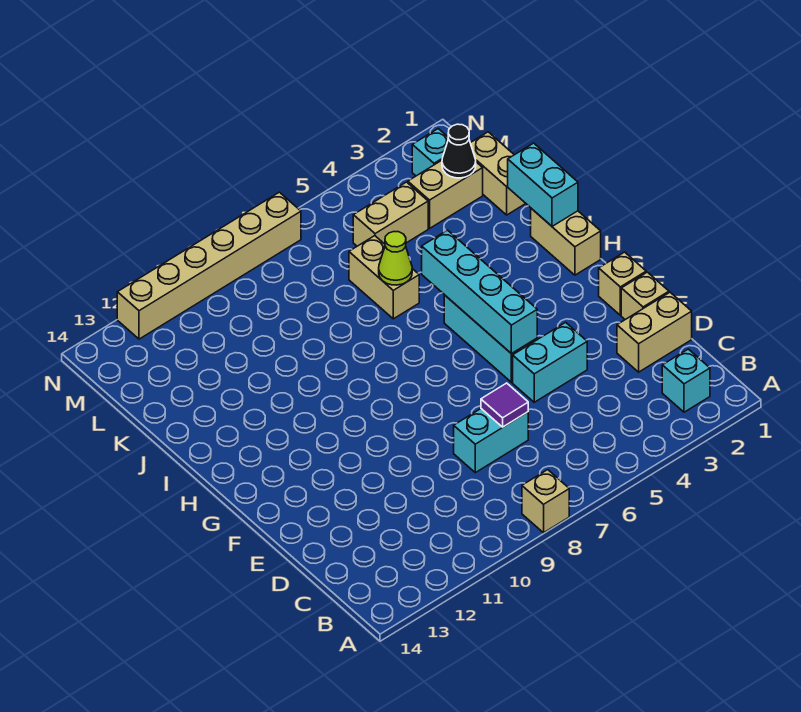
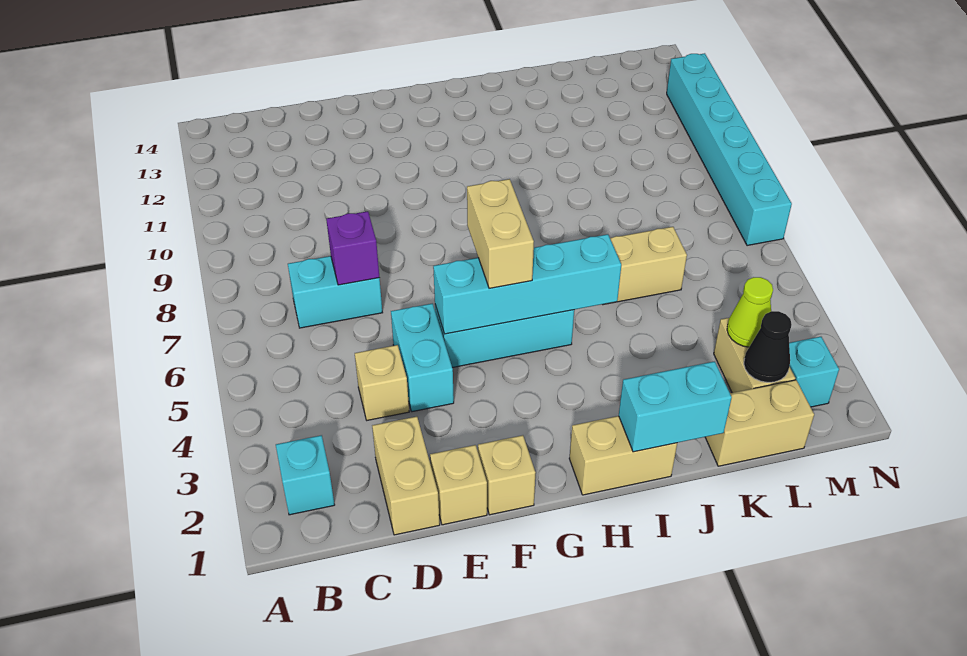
tan brick A8 level 1 -> tan brick D4 level 1
cyan brick D7:D8 level 1 -> cyan brick C7:D7 level 1
purple tile D7 level 2 -> purple brick D7 level 2
lime cone J6 level 2 -> lime cone L3 level 2
tan brick L4:L5 level 1 -> tan brick G5:G6 level 3
tan brick N7:N12 level 1 -> cyan brick N7:N12 level 1

